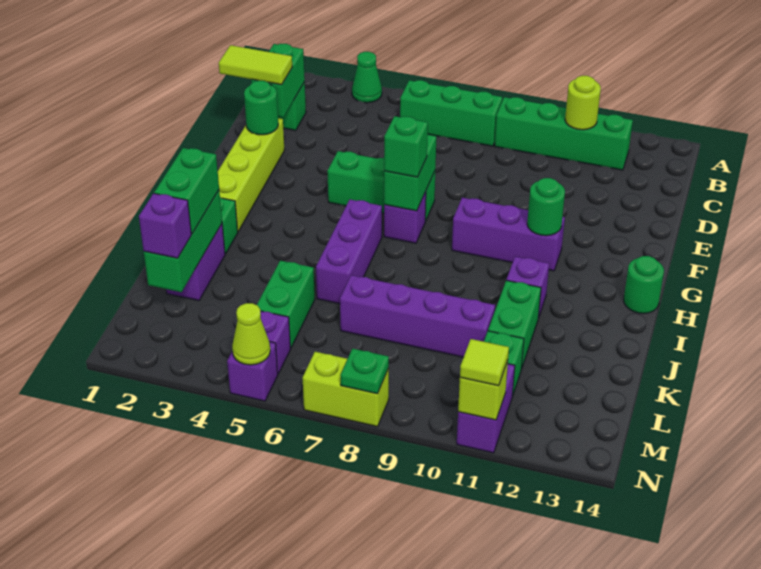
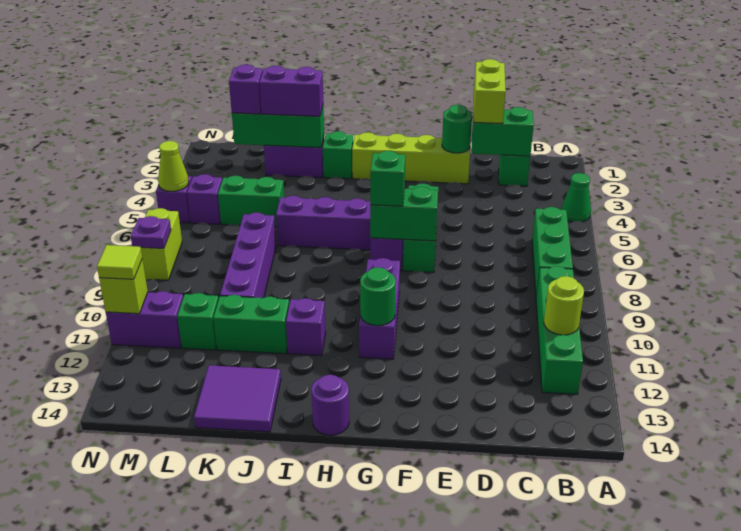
lime tile D1:D2 level 3 -> lime brick D1:D2 level 3
green round brick H14 level 1 -> purple round brick H14 level 1
green brick J2:K2 level 3 -> purple brick J2:K2 level 3
none -> purple tile J13:K14 level 1
green plate N8 level 2 -> purple plate N8 level 2

